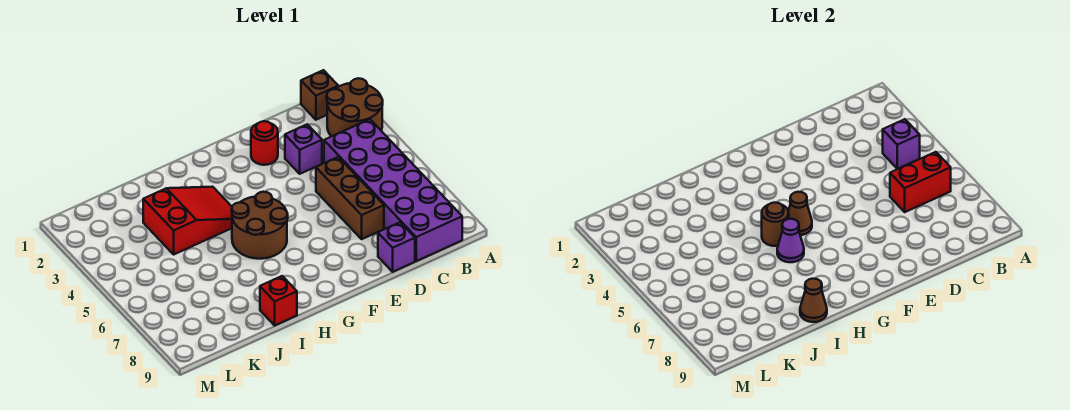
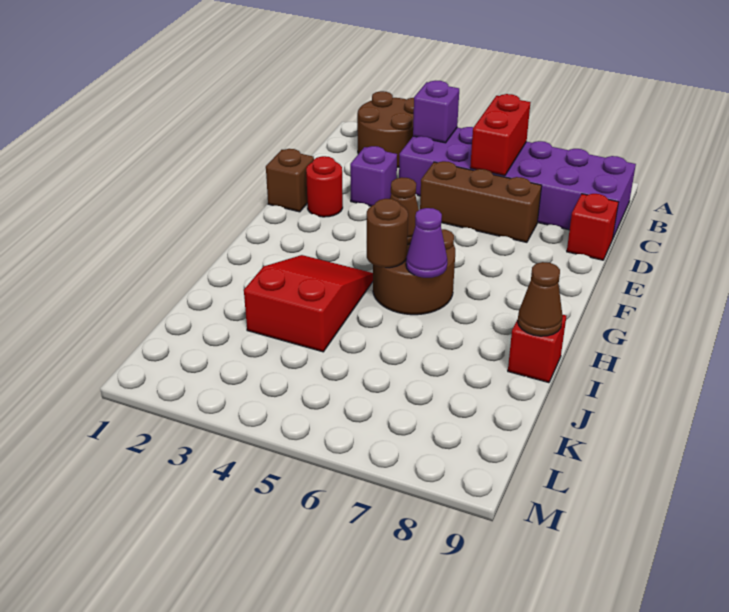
brown brick B1 level 1 -> brown brick E1 level 1
purple brick D9 level 1 -> red brick D9 level 1

